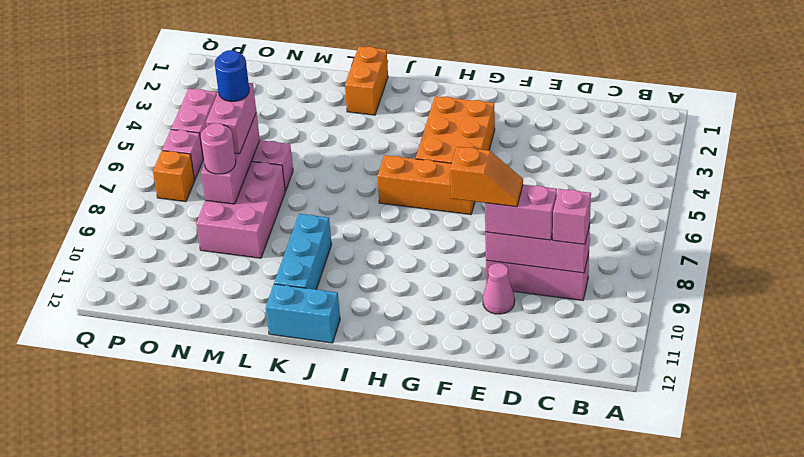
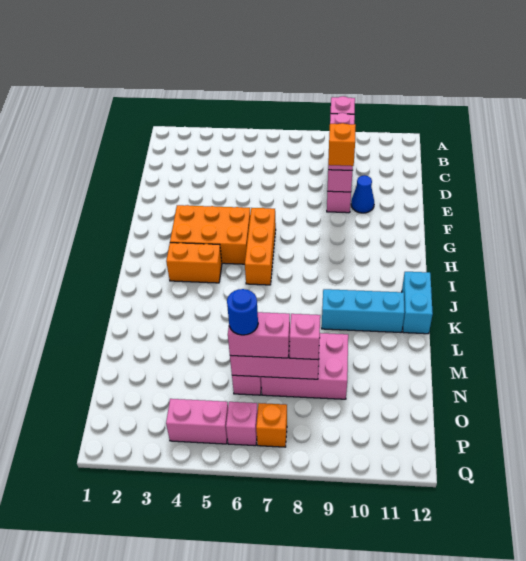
pink cone E10 level 1 -> blue cone E10 level 1
orange brick K1:K2 level 1 -> orange brick I3:I4 level 1
pink round brick N8 level 3 -> pink brick N8 level 3

